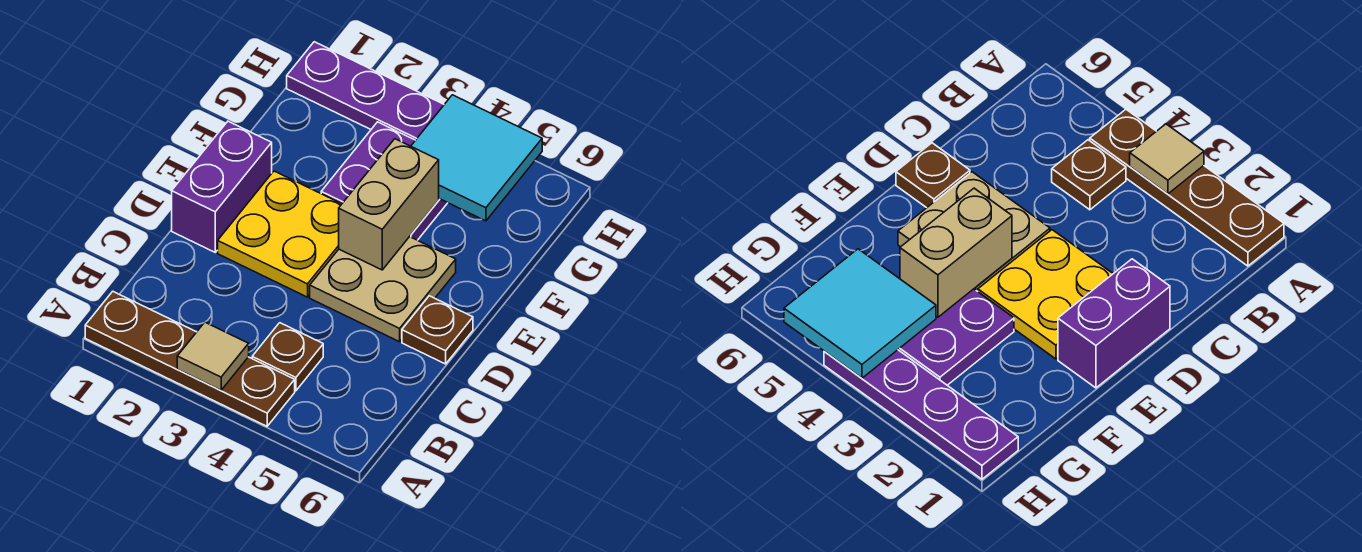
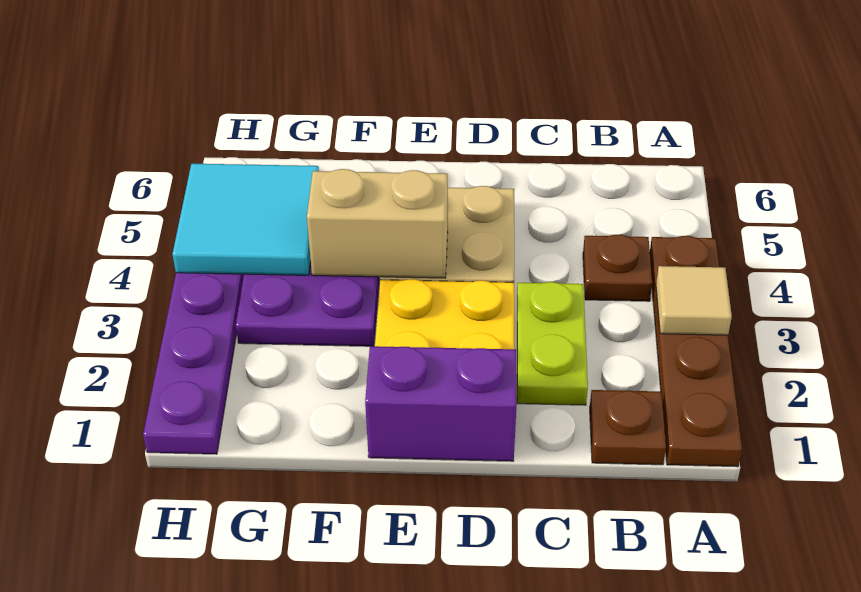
none -> lime plate C2:C3 level 1
brown plate D6 level 1 -> brown plate B1 level 1

